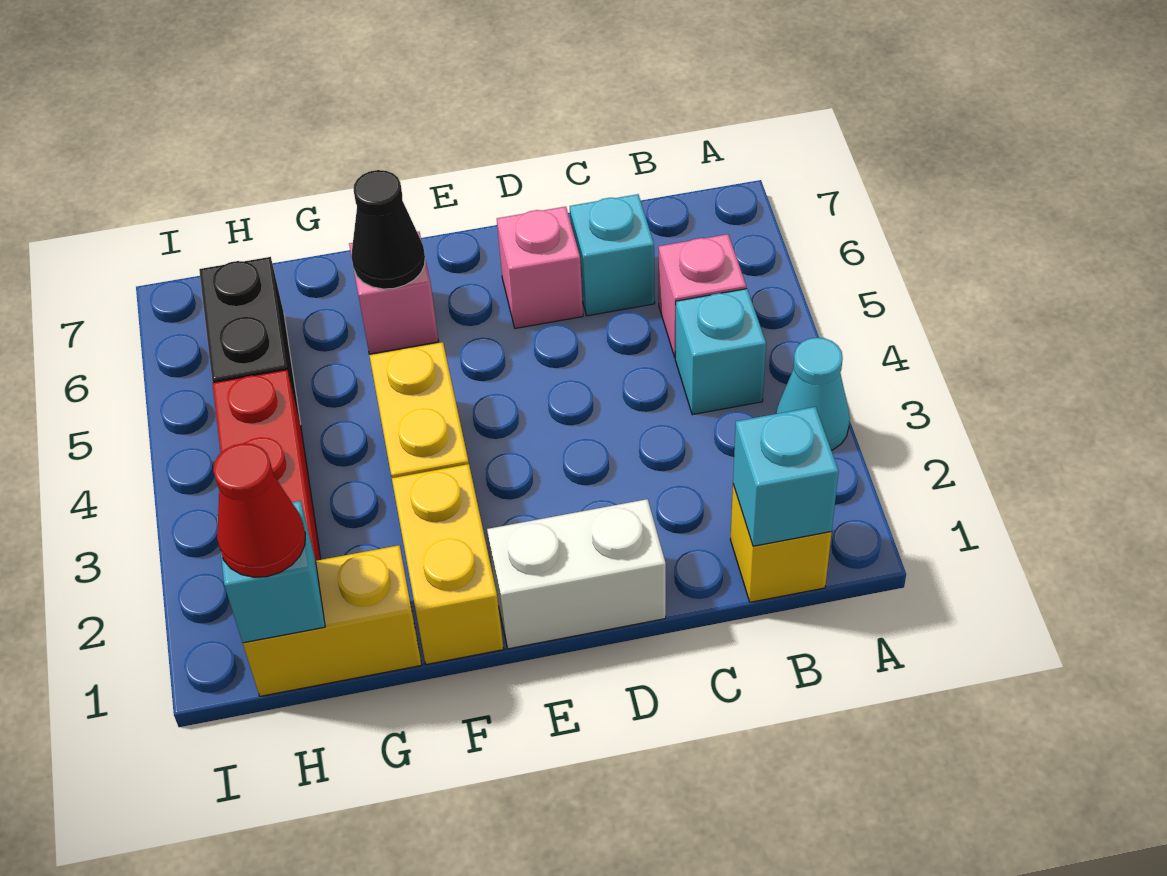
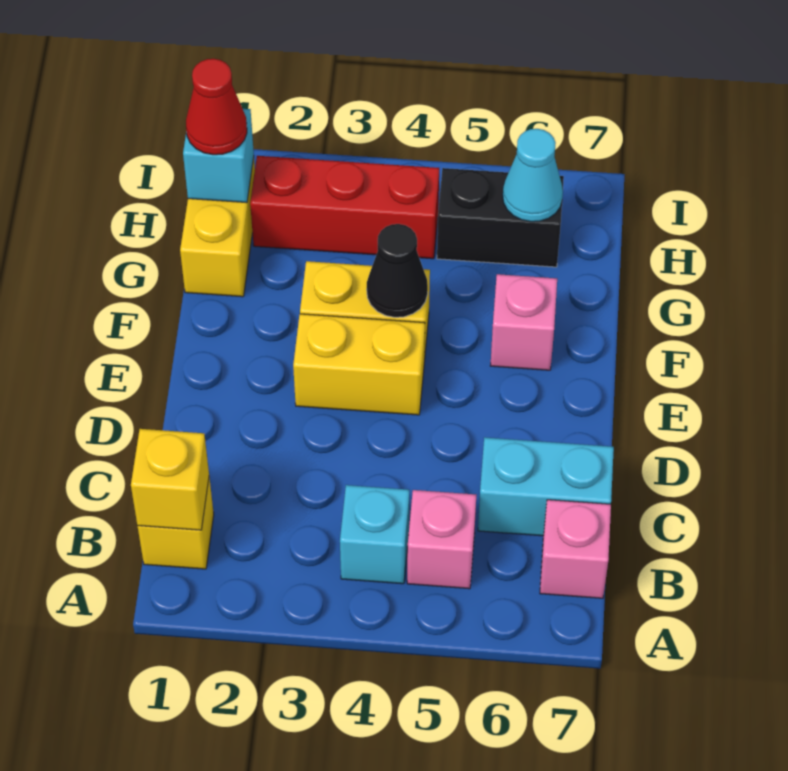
cyan cone A3 level 1 -> cyan cone H6 level 2
cyan brick B1 level 2 -> yellow brick B1 level 2
cyan brick C6 level 1 -> cyan brick C6:C7 level 1
white brick D1:E1 level 1 -> none
pink brick D6 level 1 -> pink brick B7 level 1
yellow brick F1:F2 level 1 -> yellow brick E3:E4 level 1
black cone F6 level 2 -> black cone F4 level 2

